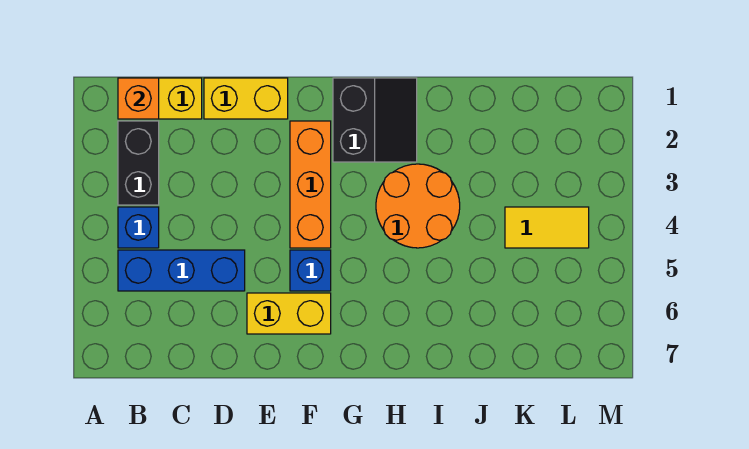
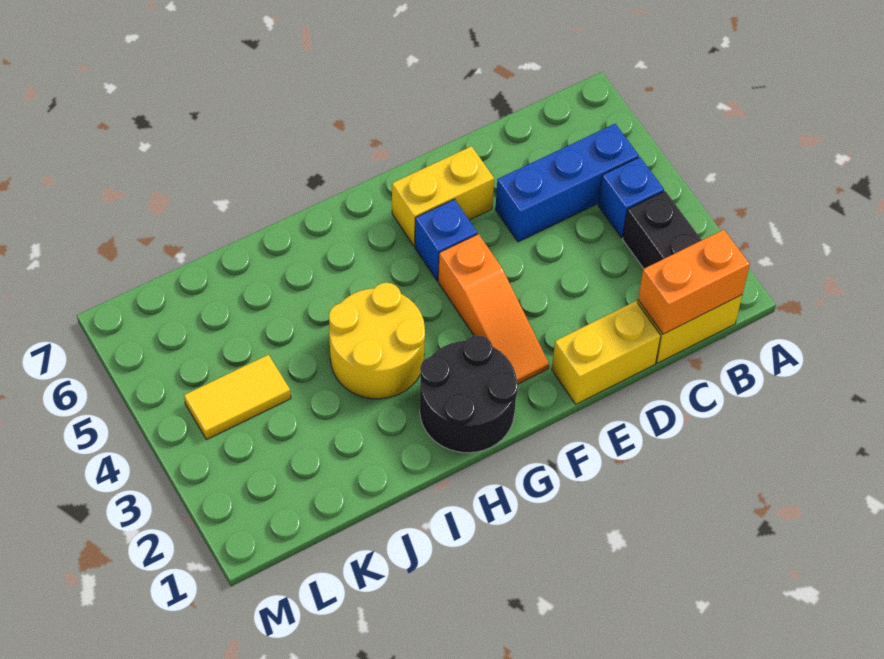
orange brick B1 level 2 -> orange brick B1:C1 level 2
orange brick F2:F4 level 1 -> orange slope F2:F4 level 1 top 4
black slope G1:H2 level 1 top G -> black round brick G1:H2 level 1
orange round brick H3:I4 level 1 -> yellow round brick H3:I4 level 1

